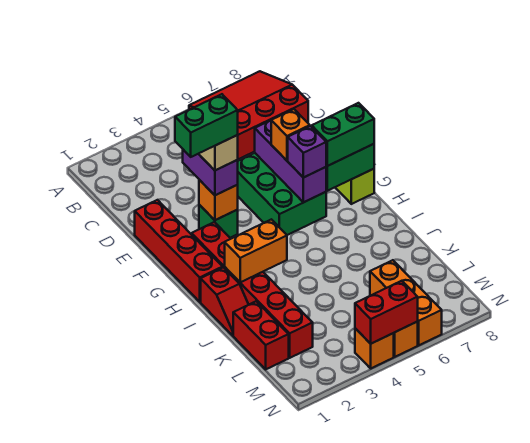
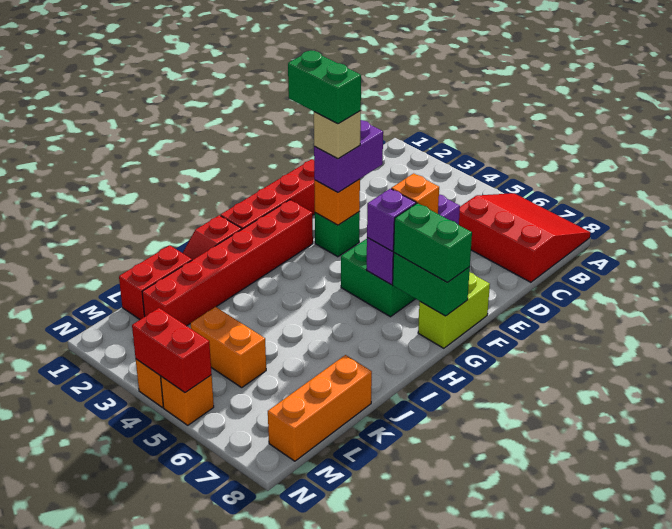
orange brick I2:I3 level 2 -> orange brick L4:L5 level 1
orange brick L6:N6 level 1 -> orange brick K8:M8 level 1

